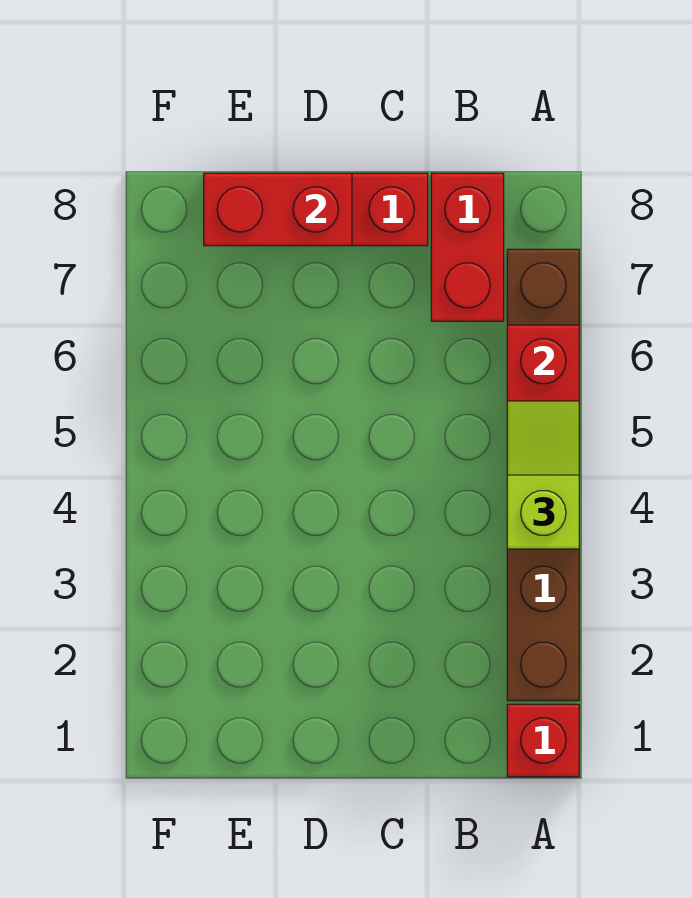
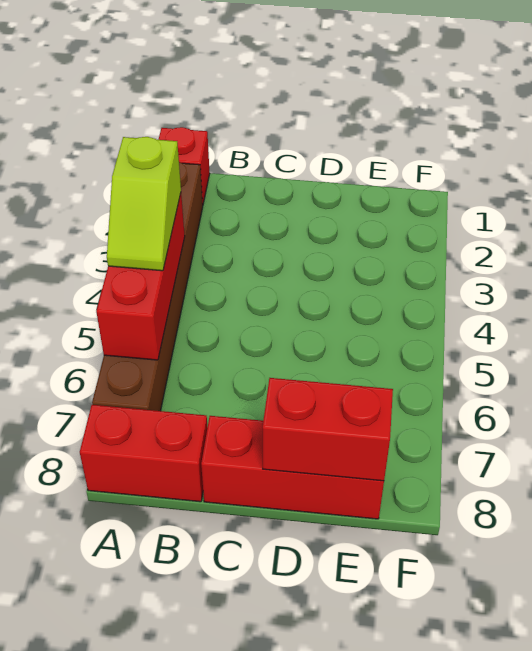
red brick B7:B8 level 1 -> red brick A8:B8 level 1

